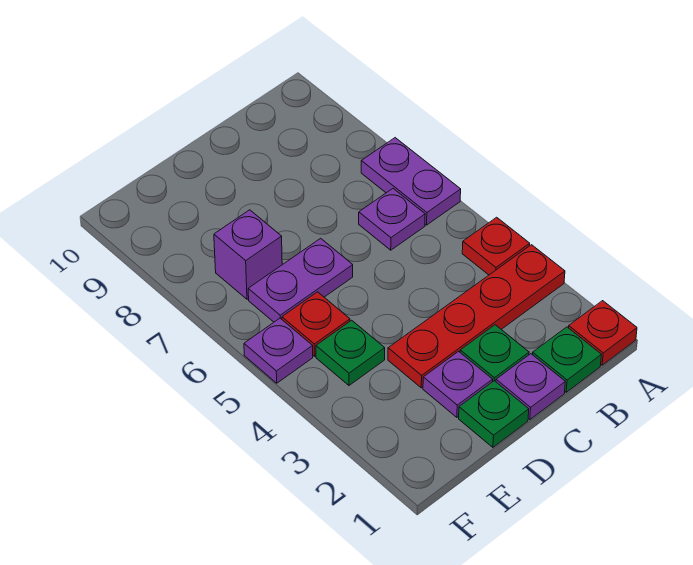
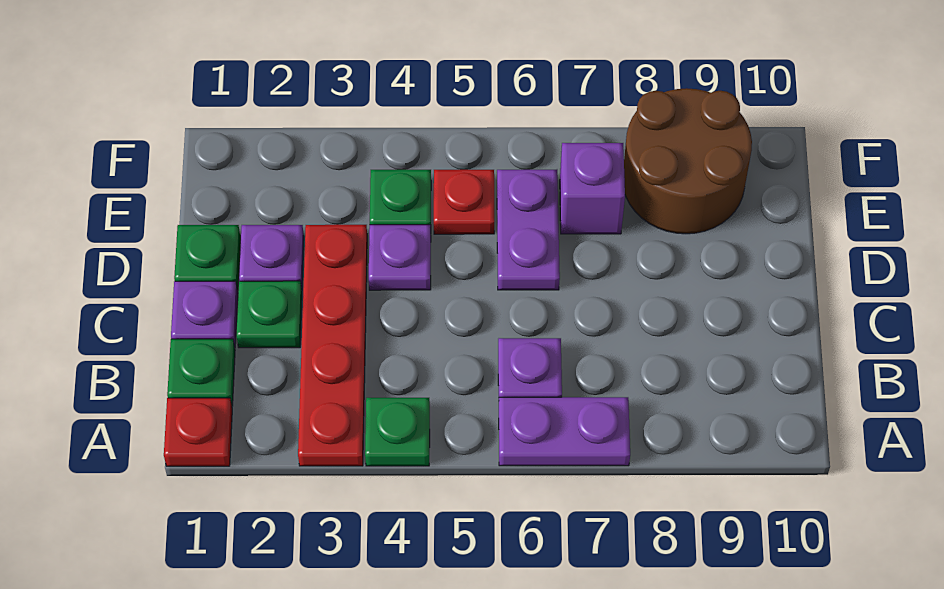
red plate A4 level 1 -> green plate A4 level 1
none -> brown round brick E8:F9 level 1
purple plate F5 level 1 -> purple plate D4 level 1

